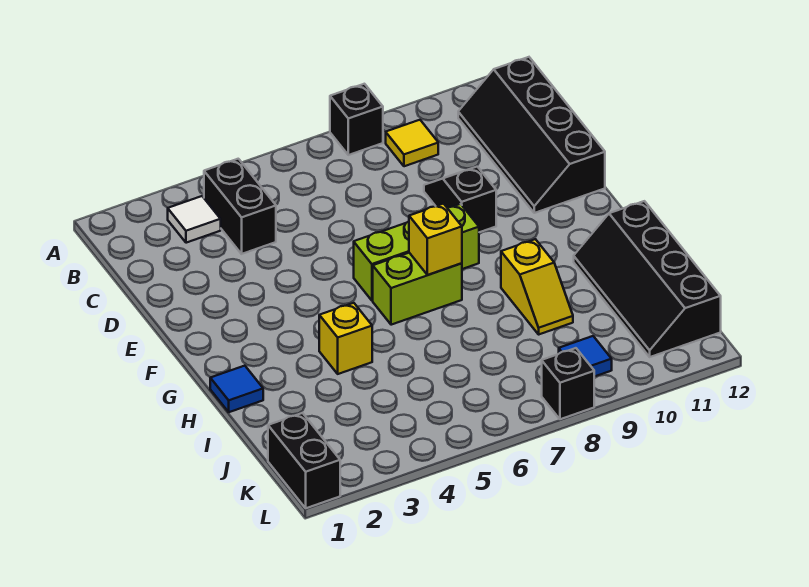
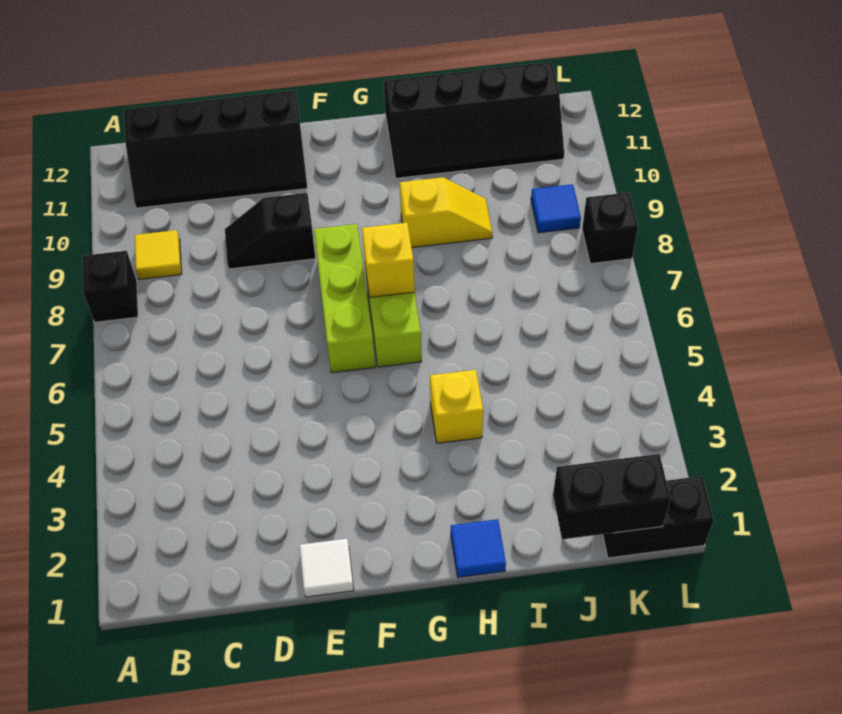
white tile B3 level 1 -> white tile E1 level 1
black brick B4:C4 level 1 -> black brick J1:K1 level 2

